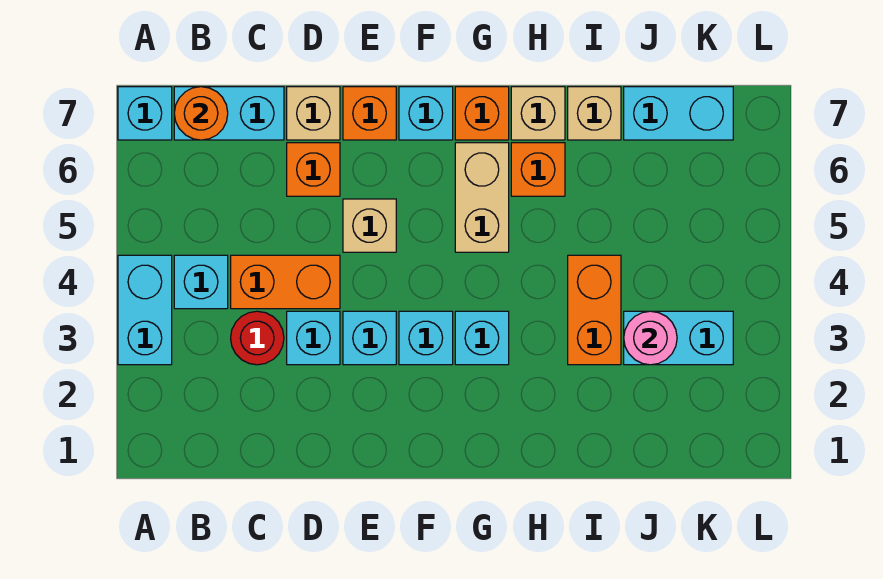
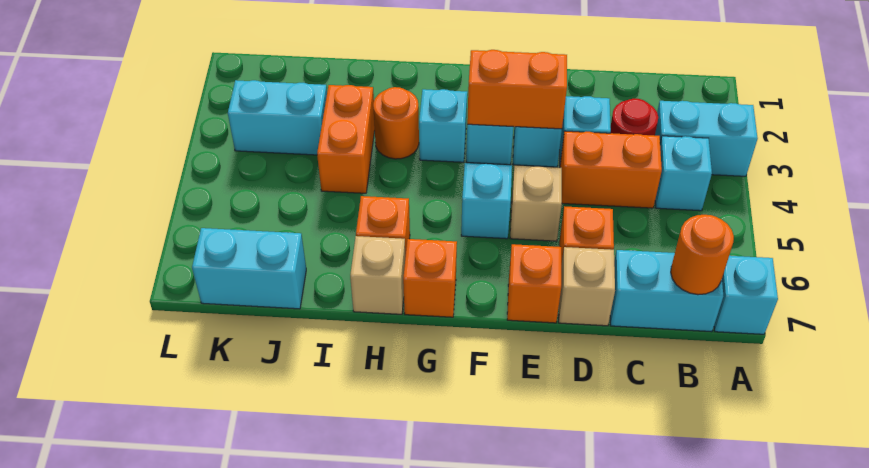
cyan brick A3:A4 level 1 -> cyan brick A3:B3 level 1
none -> orange brick E3:F3 level 2
cyan brick F7 level 1 -> cyan brick F5 level 1
tan brick G5:G6 level 1 -> none
none -> orange round brick H3 level 1
tan brick I7 level 1 -> none
pink round brick J3 level 2 -> none

